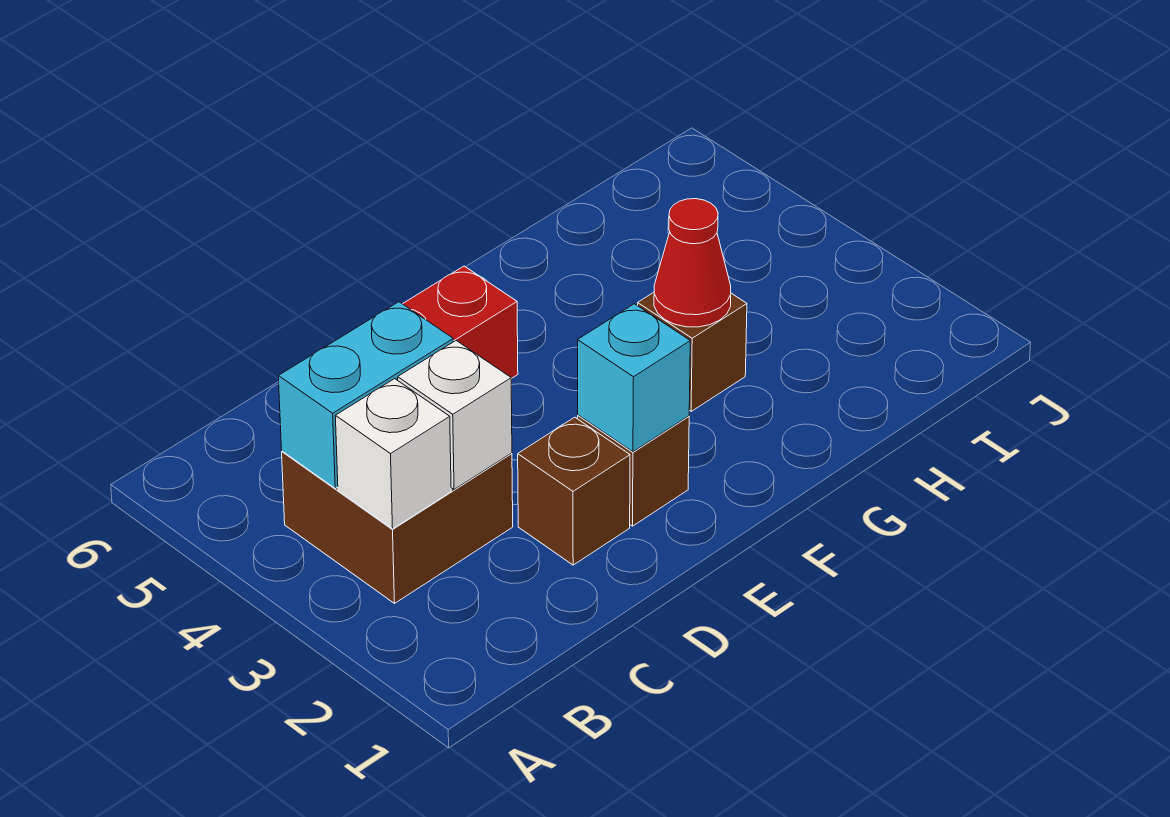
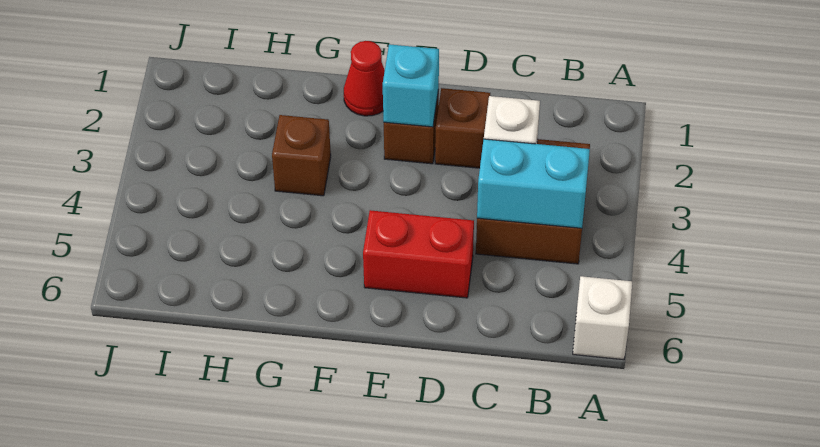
white brick B3 level 2 -> white brick A6 level 1
red cone G3 level 2 -> red cone F1 level 1

